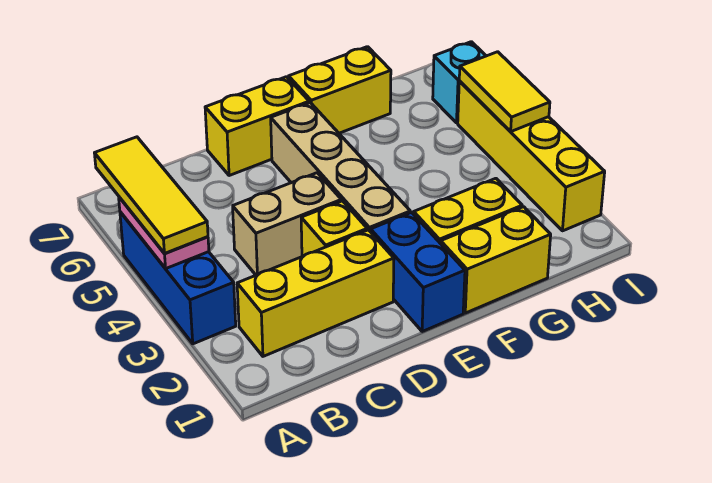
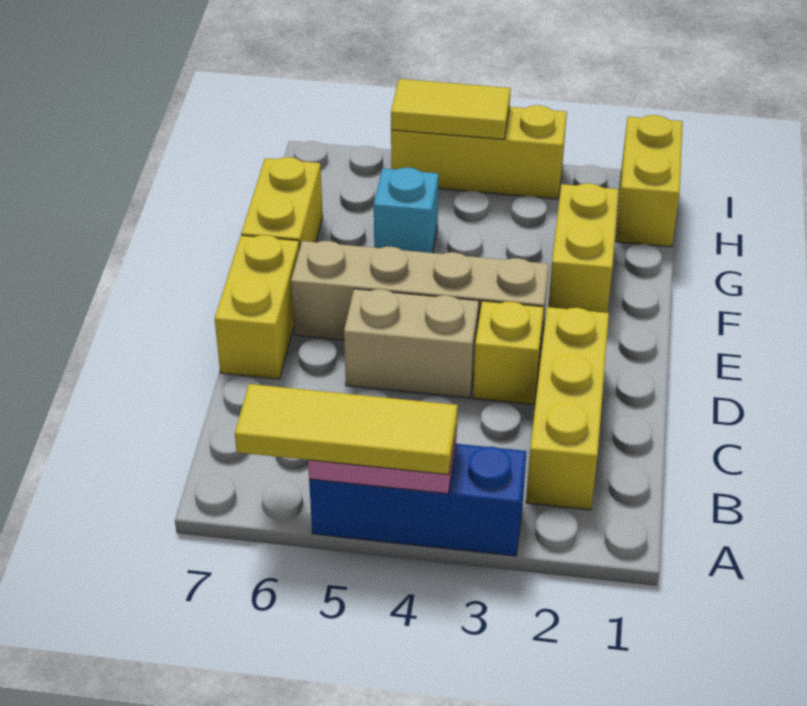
tan brick C4:D4 level 1 -> tan brick D4:D5 level 1
blue brick E1:E2 level 1 -> none
yellow brick F1:G1 level 1 -> yellow brick H1:I1 level 1
yellow brick I2:I5 level 1 -> yellow brick I3:I5 level 1
cyan brick I6 level 1 -> cyan brick G5 level 1

